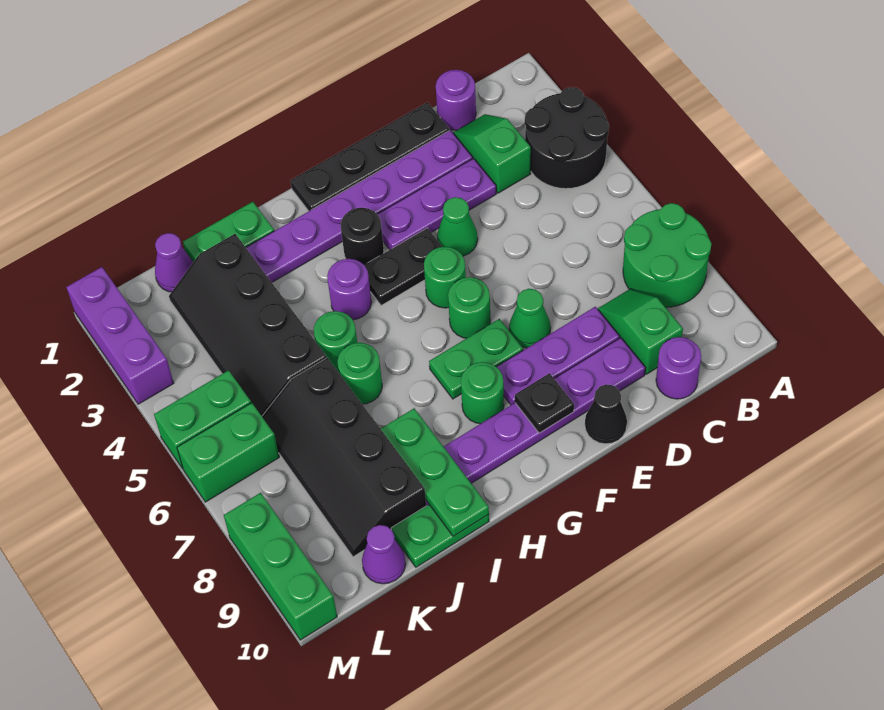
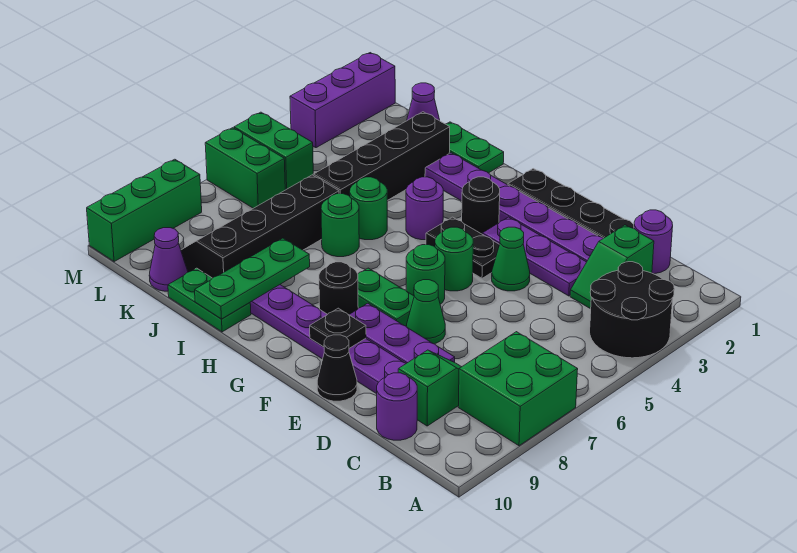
green round brick A7:B8 level 1 -> green brick A7:B8 level 1
green slope C2:C3 level 1 top 3 -> green slope C2:C3 level 1 top 2
green round brick G8 level 1 -> black round brick G8 level 1

